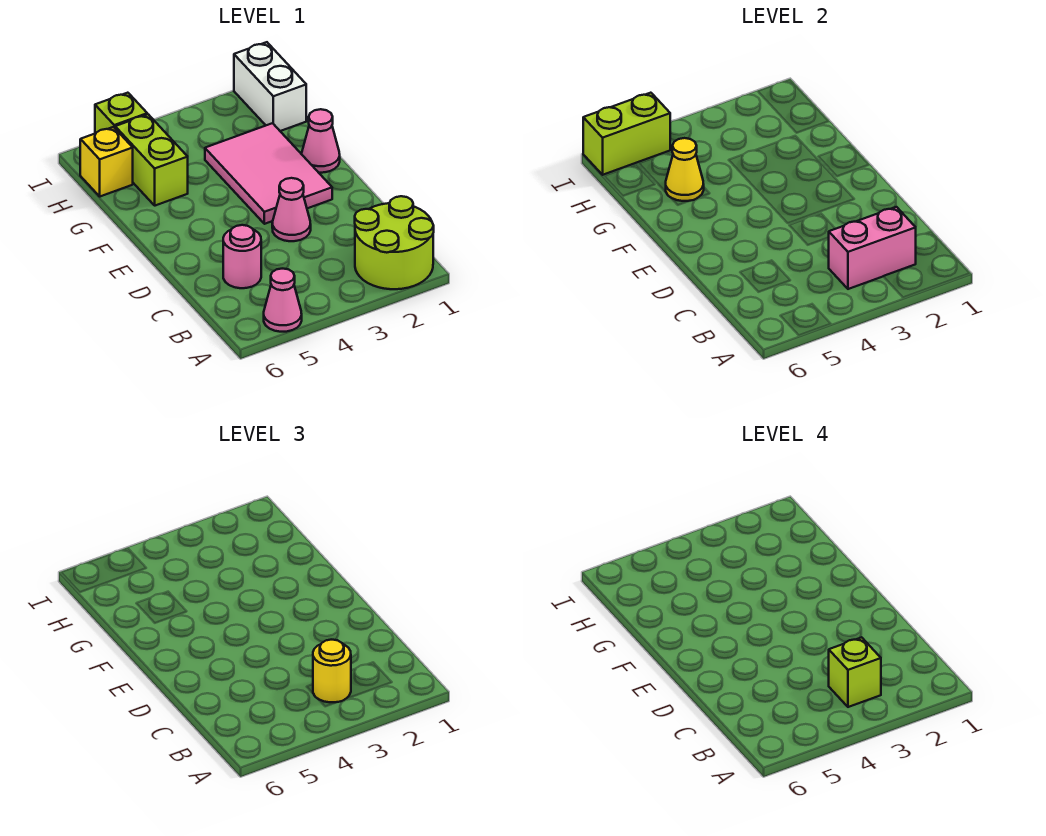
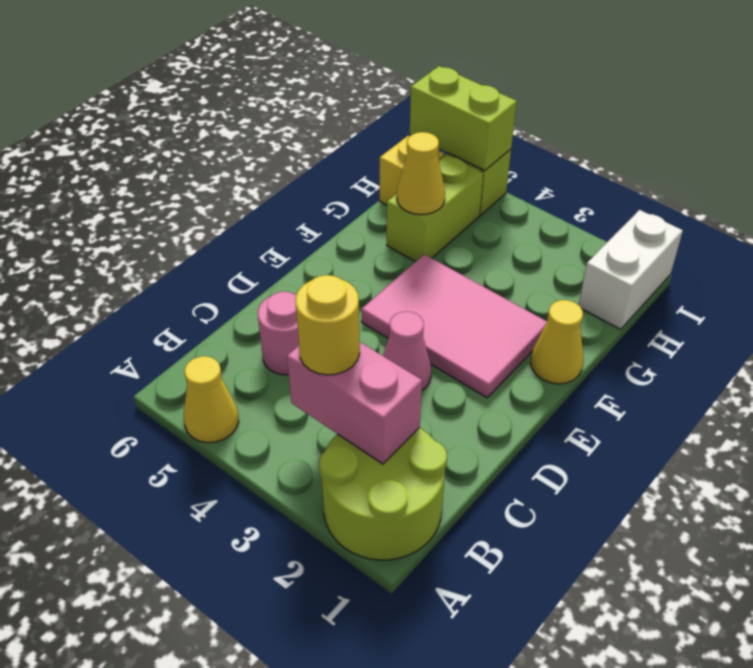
pink cone A5 level 1 -> yellow cone A5 level 1
lime brick B3 level 4 -> none
pink tile E2:G3 level 1 -> pink tile E2:F4 level 1
pink cone F1 level 1 -> yellow cone F1 level 1

